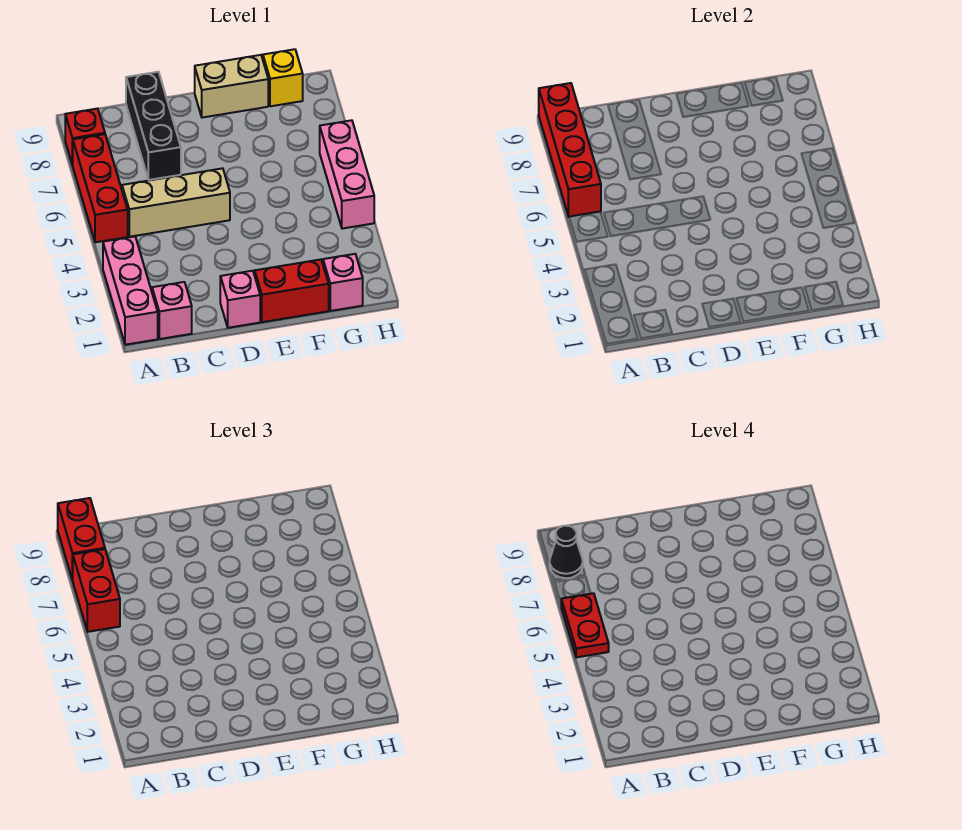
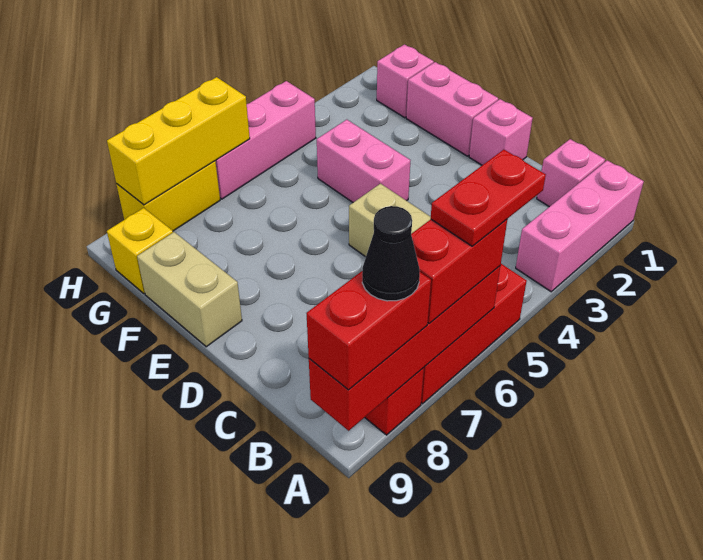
black brick C7:C9 level 1 -> none
red brick E1:F1 level 1 -> pink brick E1:F1 level 1
none -> pink brick E4:F4 level 1
none -> yellow brick H6:H8 level 2
none -> yellow brick H7:H8 level 1

